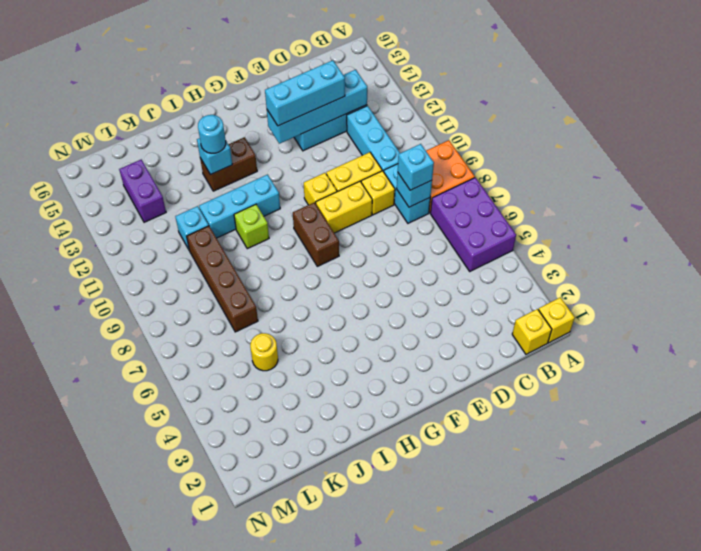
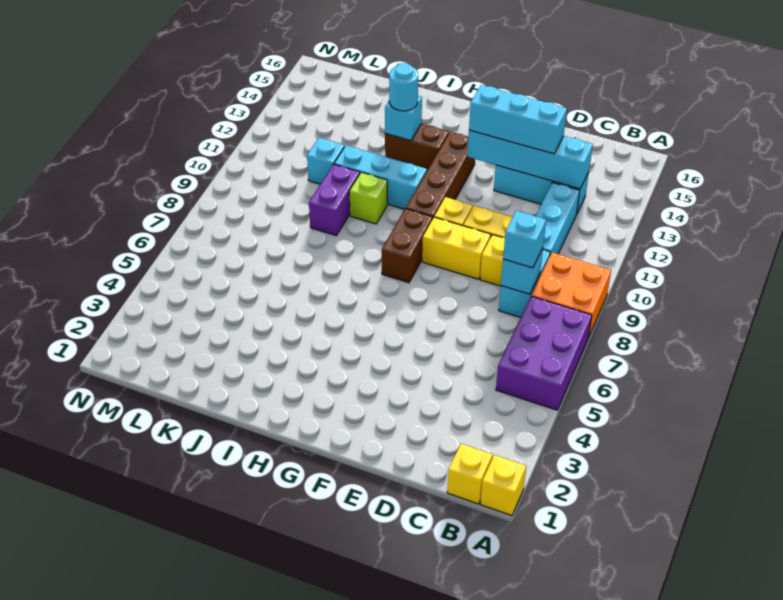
yellow round brick K5 level 1 -> none
brown brick K7:K10 level 1 -> brown brick G10:G13 level 1
purple brick L13:L14 level 1 -> purple brick J9:J10 level 1

